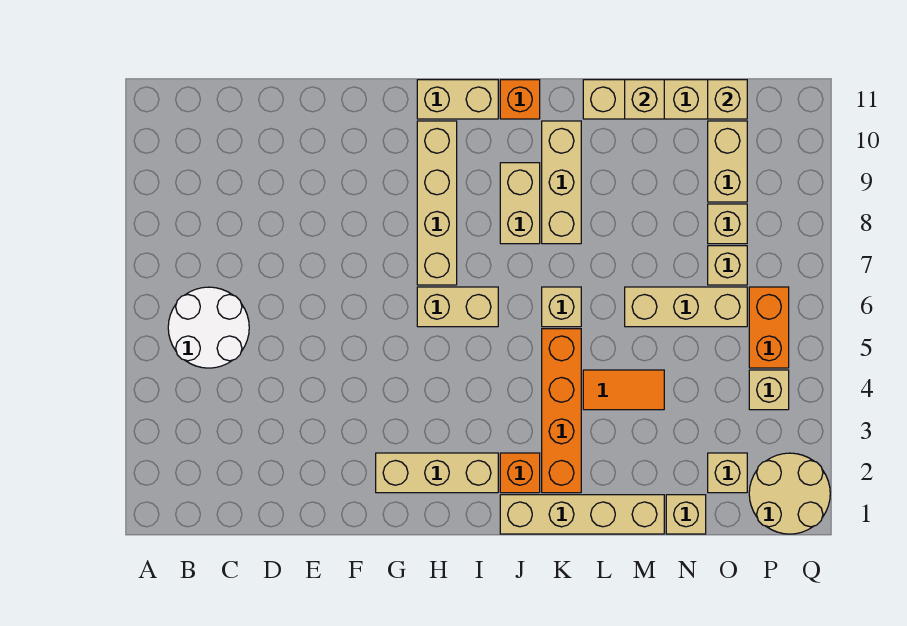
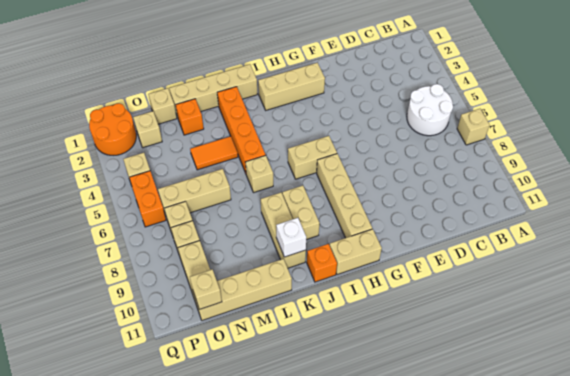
orange brick J2 level 1 -> orange brick M2 level 1
none -> white brick K10 level 2
tan brick M11 level 2 -> tan brick A7 level 1
tan round brick P1:Q2 level 1 -> orange round brick P1:Q2 level 1

